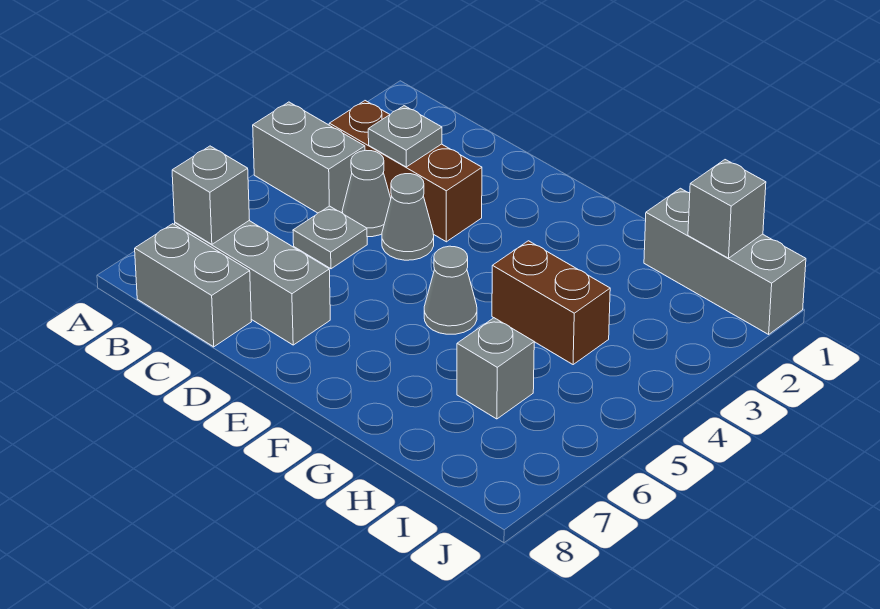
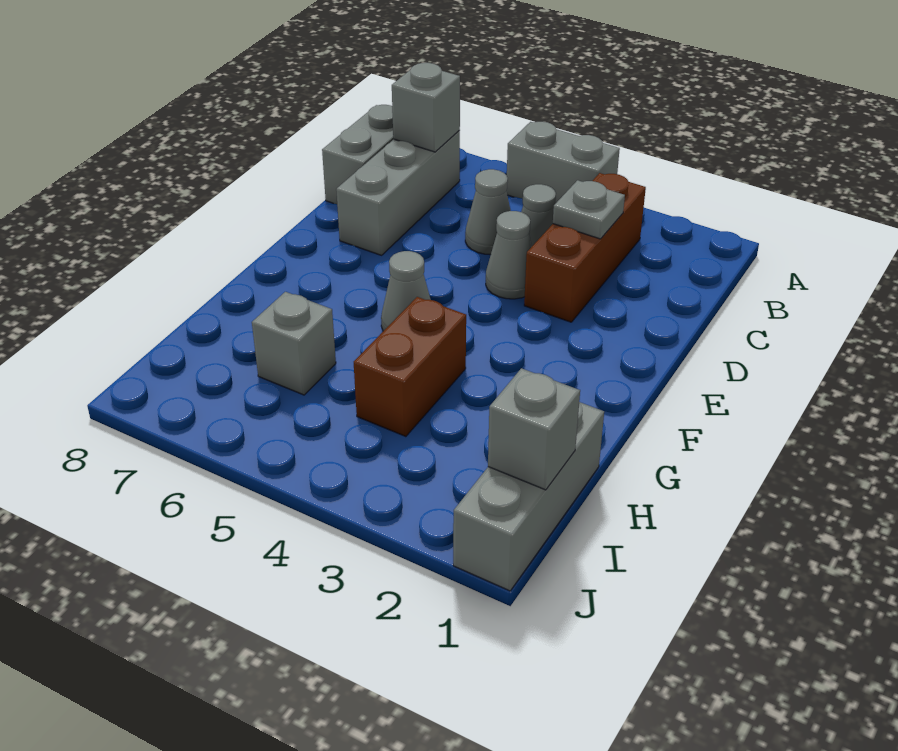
grey brick A4:B4 level 1 -> grey brick A4:A5 level 1
grey plate C5 level 1 -> grey cone C5 level 1

